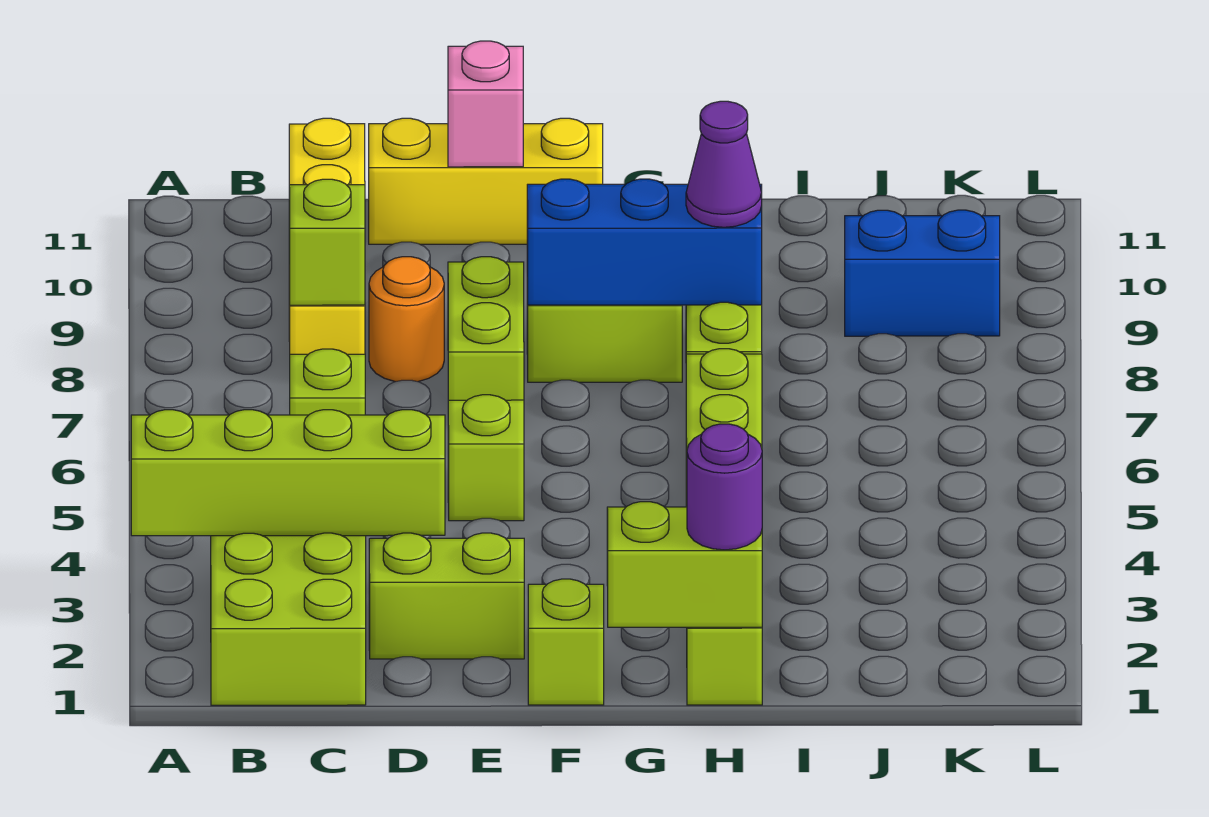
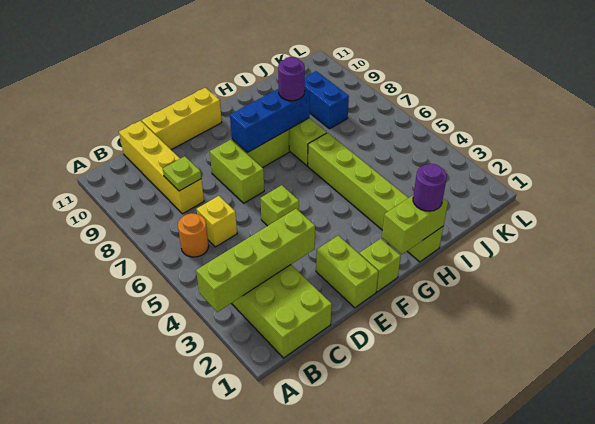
lime brick C6 level 1 -> yellow brick C6 level 1
lime brick C8 level 2 -> lime plate C8 level 2
lime brick D2:E2 level 1 -> lime brick E1:E2 level 1
orange round brick D8 level 1 -> orange round brick B6 level 1
pink brick E11 level 2 -> none
purple cone H8 level 3 -> purple round brick H8 level 3
blue brick J9:K9 level 1 -> blue brick J8:J9 level 1

